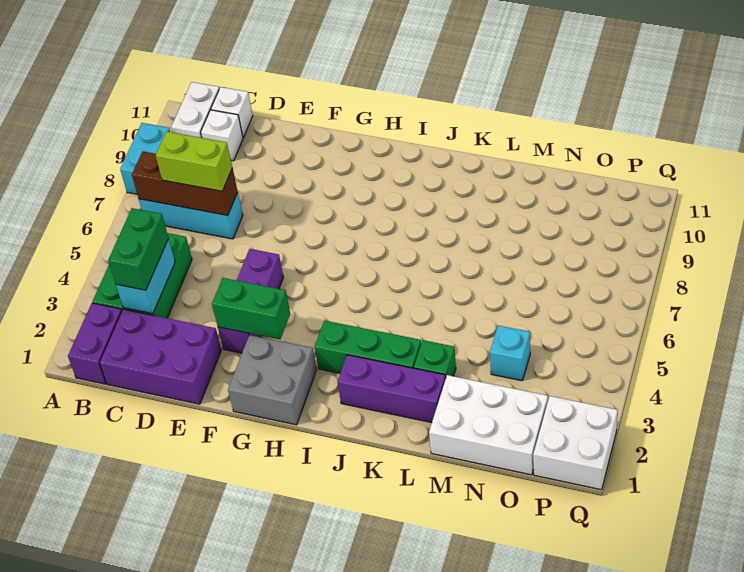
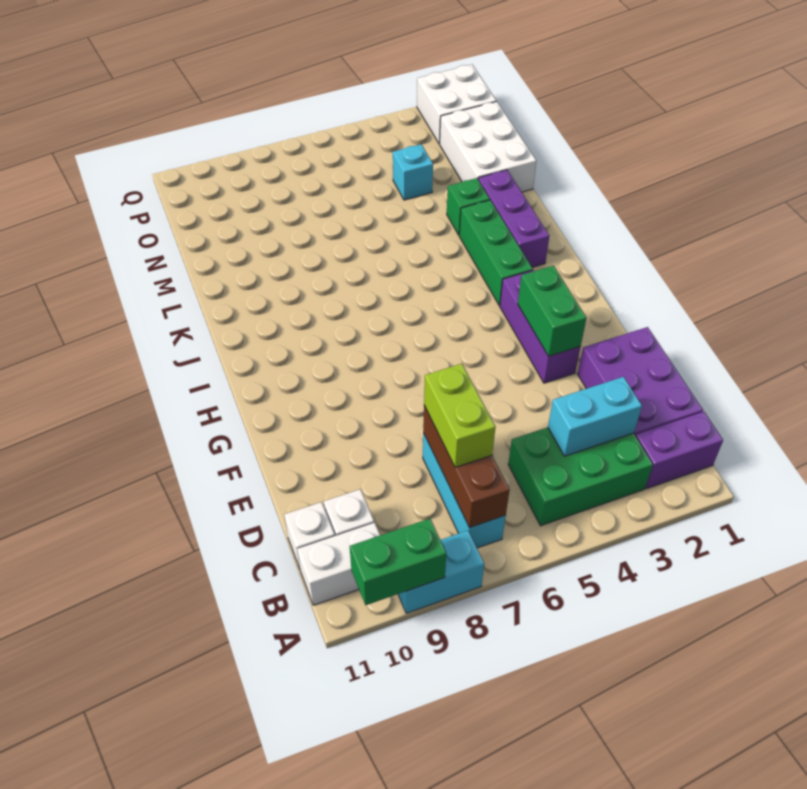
green brick C3:C4 level 3 -> green brick A9:A10 level 2
purple brick F3:F5 level 1 -> purple brick F3:H3 level 1
grey brick G1:H2 level 1 -> none

